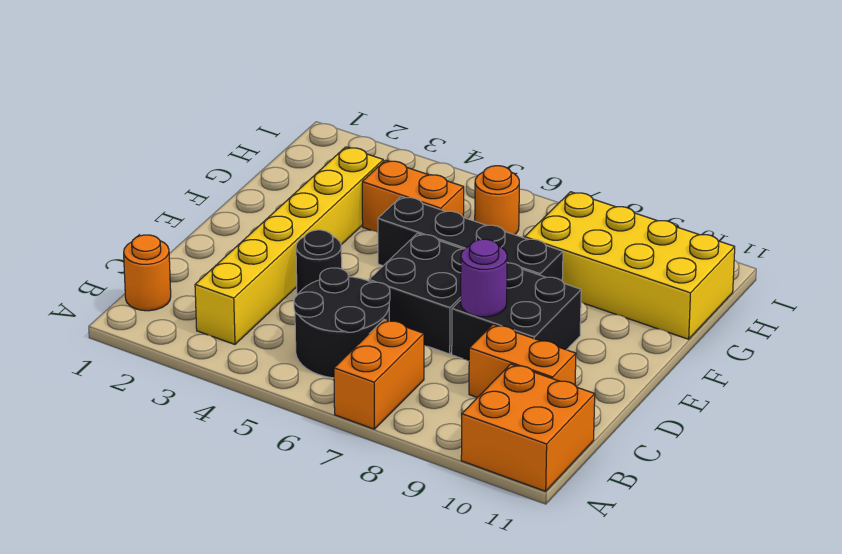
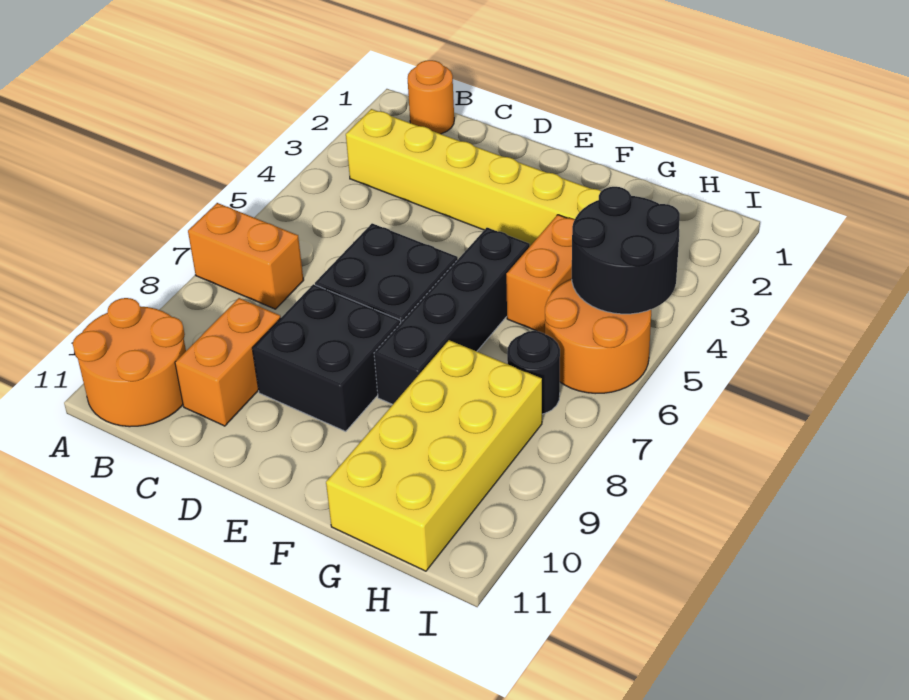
orange brick A10:B11 level 1 -> orange round brick A10:B11 level 1
black round brick B5:C6 level 1 -> black round brick H4:I5 level 2
black round brick D4 level 1 -> black round brick H7 level 1
purple round brick D8 level 2 -> none
orange round brick H6 level 1 -> orange round brick H5:I6 level 1

